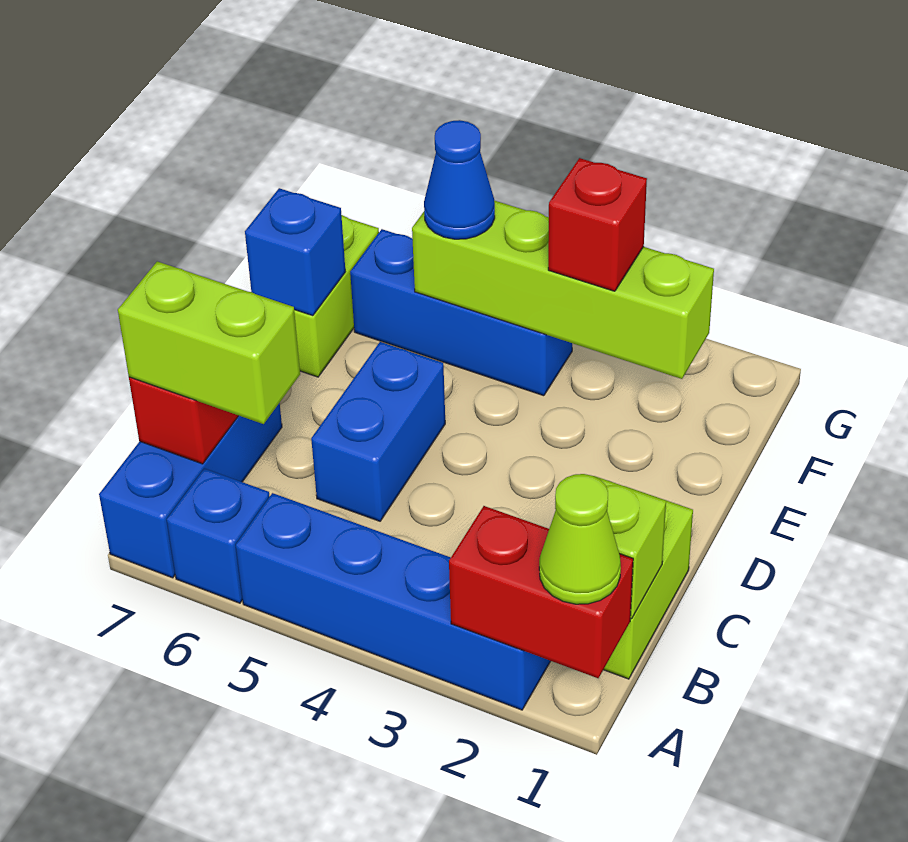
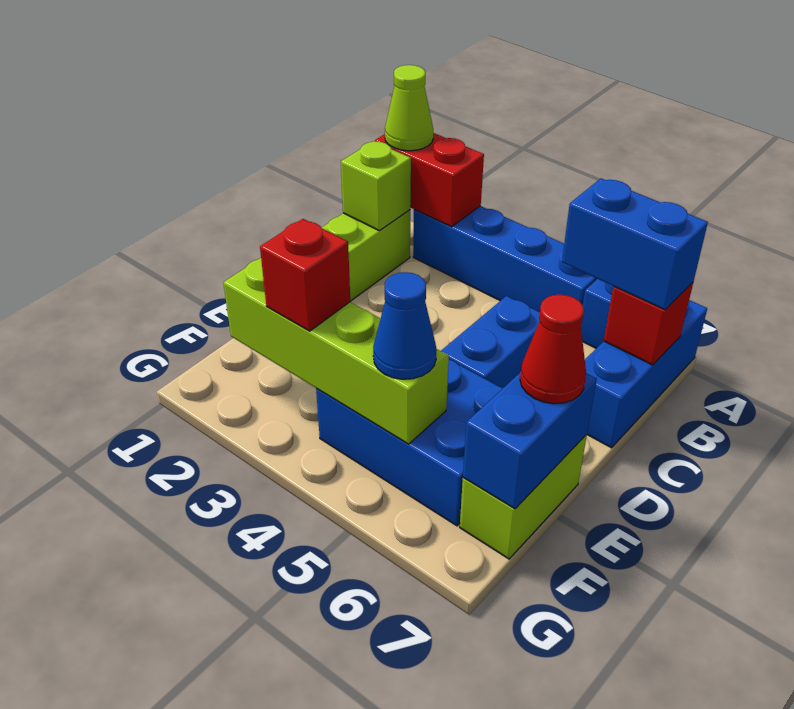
lime brick B6:B7 level 3 -> blue brick B6:B7 level 3
blue brick E7 level 2 -> blue brick E7:F7 level 2
none -> red cone E7 level 3
blue brick F4:F6 level 1 -> blue brick E4:F6 level 1

